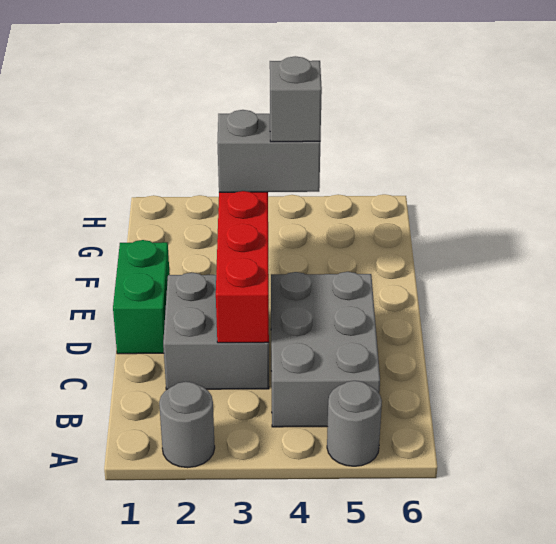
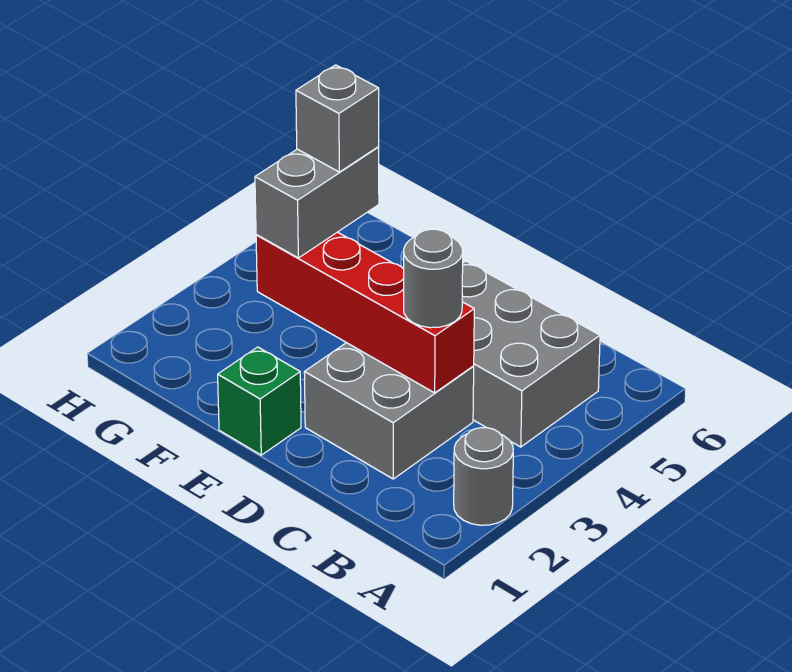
grey round brick A5 level 1 -> grey round brick C3 level 3
green brick D1:E1 level 1 -> green brick E1 level 1

